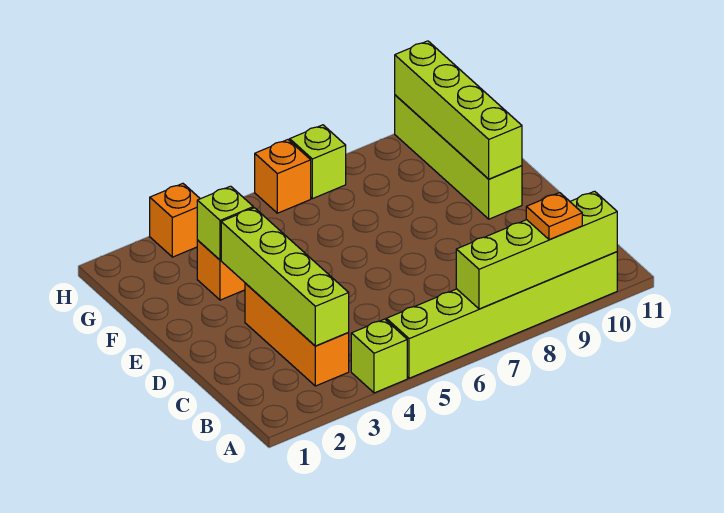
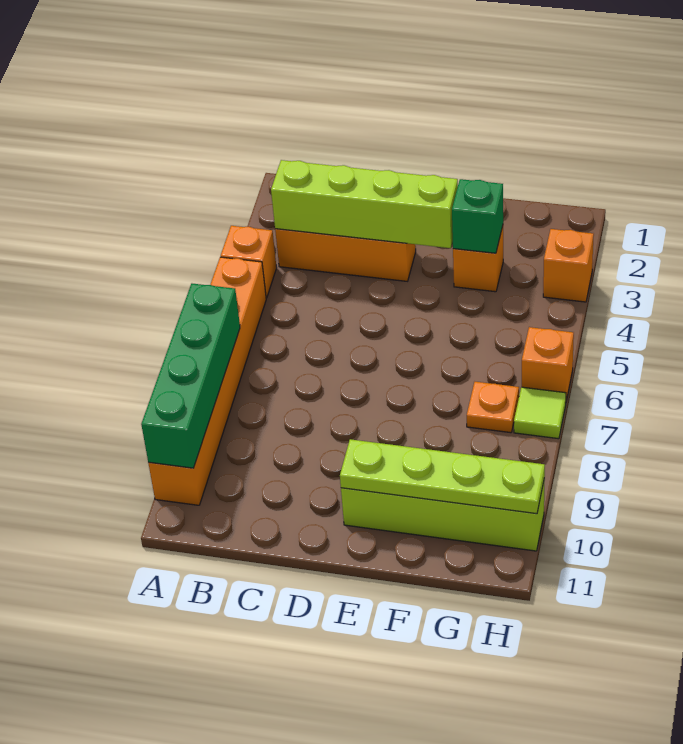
lime brick A4 level 1 -> orange brick A4 level 1
lime brick A5:A10 level 1 -> orange brick A5:A10 level 1
lime brick A7:A10 level 2 -> green brick A7:A10 level 2
orange plate A9 level 3 -> orange plate G7 level 1
lime brick E10:H10 level 2 -> lime plate E10:H10 level 2
lime brick F3 level 2 -> green brick F3 level 2
lime brick H7 level 1 -> lime tile H7 level 1

